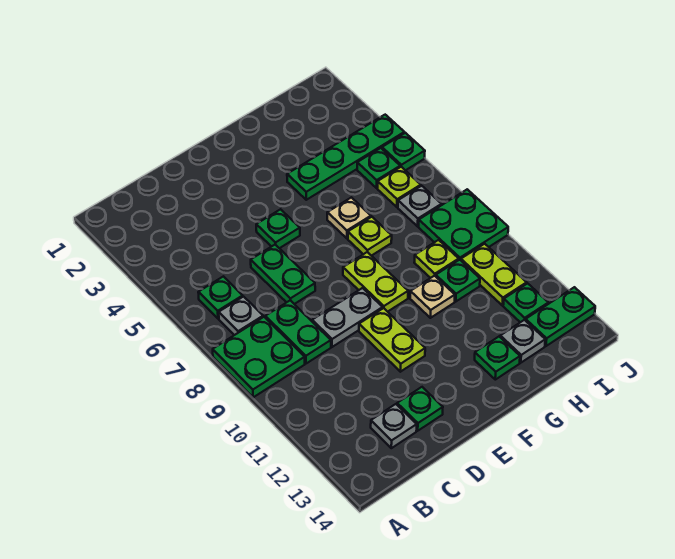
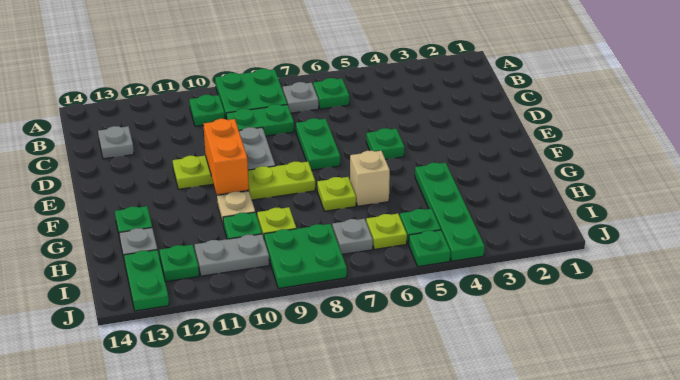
green plate D6:D7 level 1 -> green plate D7:E7 level 1
green plate D13 level 1 -> green plate B10 level 1
none -> orange brick E10:F10 level 2
tan plate G6 level 1 -> tan brick G6 level 1
lime plate I10:I11 level 1 -> grey plate I10:I11 level 1

